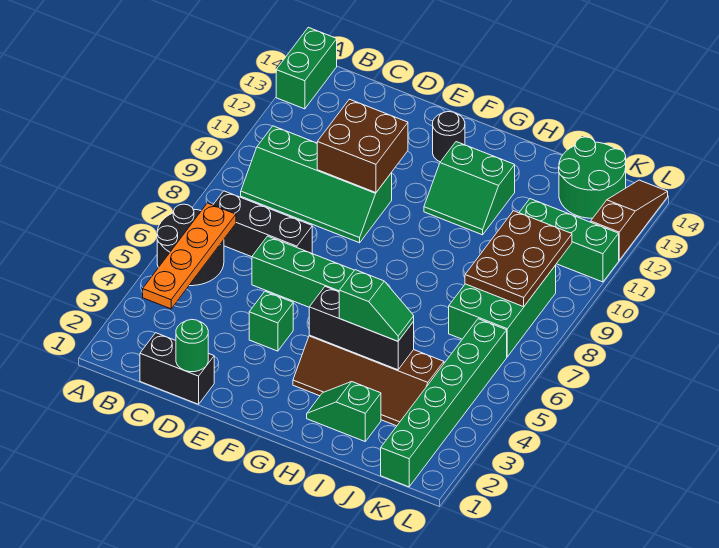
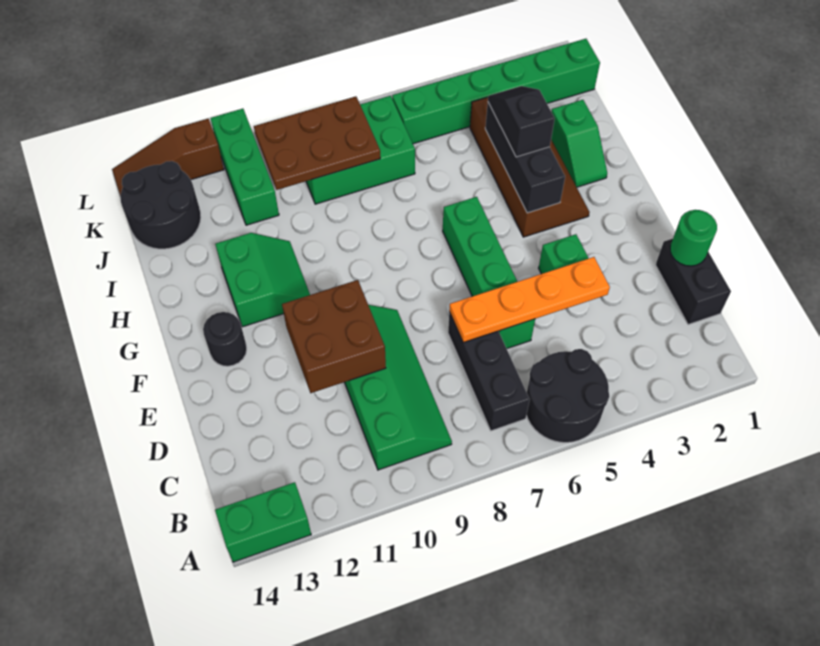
orange plate B3:B6 level 2 -> orange plate D4:D7 level 2
green slope H4:I4 level 3 top H -> black slope H4:I4 level 3 top H
green round brick J13:K14 level 1 -> black round brick J13:K14 level 1

